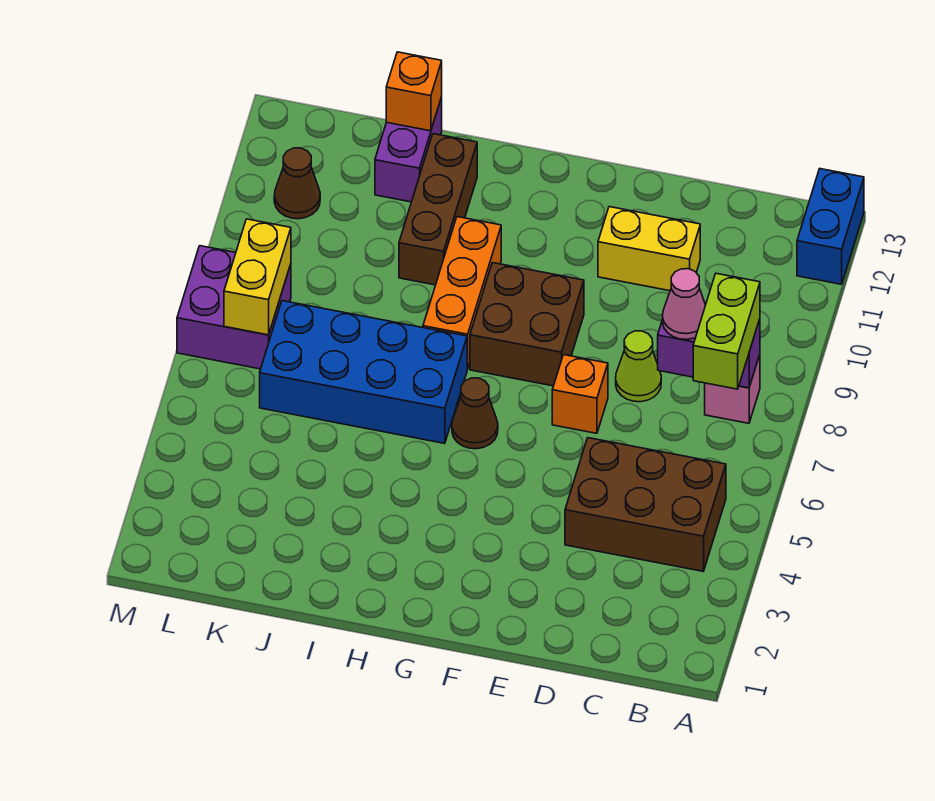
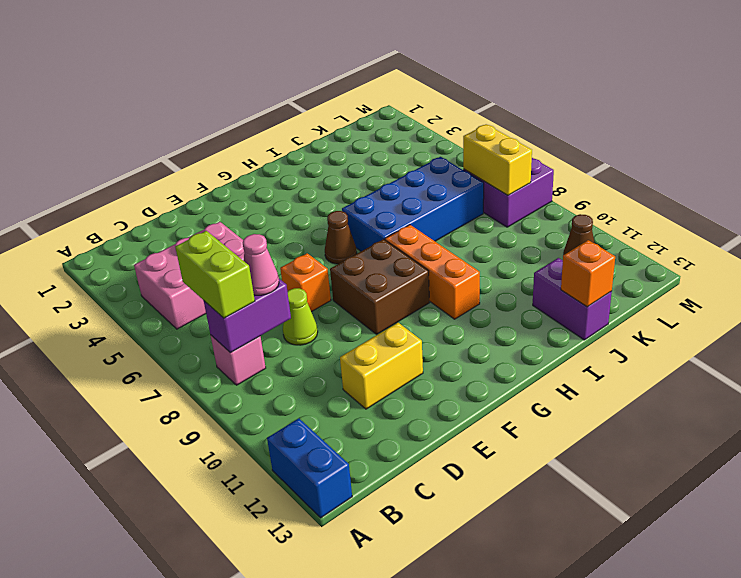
brown brick B4:D5 level 1 -> pink brick B4:D5 level 1
brown brick I10:I12 level 1 -> none

